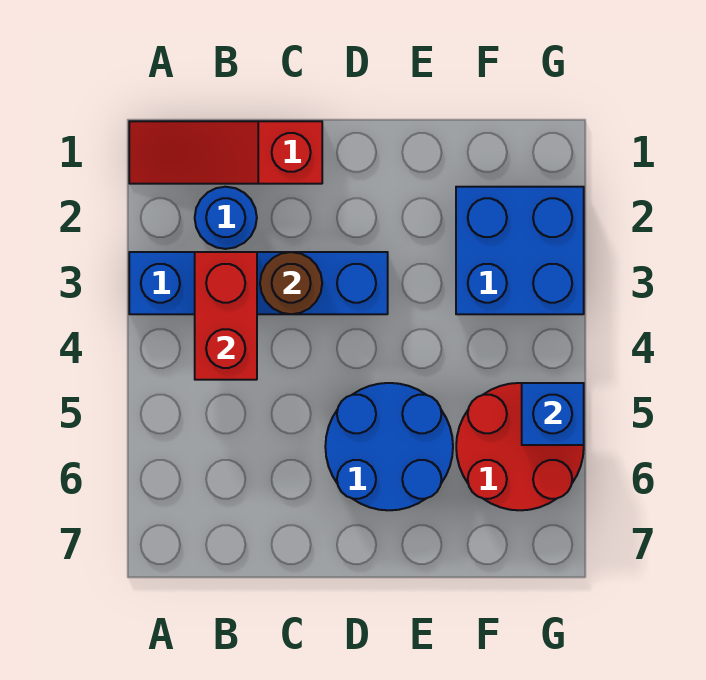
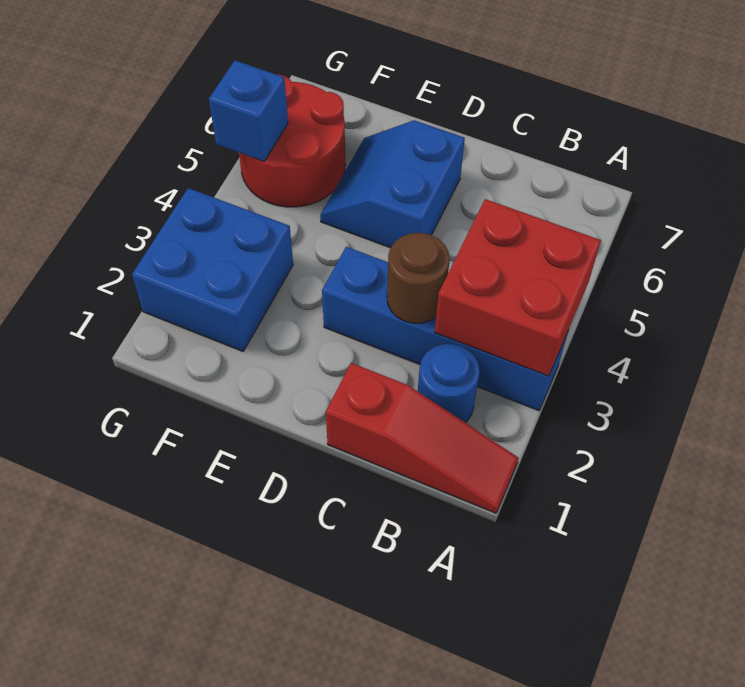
red brick B3:B4 level 2 -> red brick A3:B4 level 2
blue round brick D5:E6 level 1 -> blue slope D5:E6 level 1 top D

